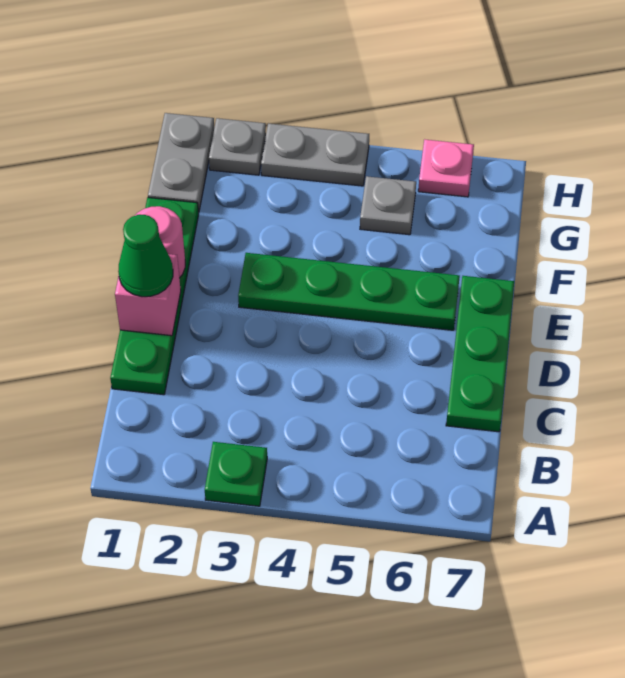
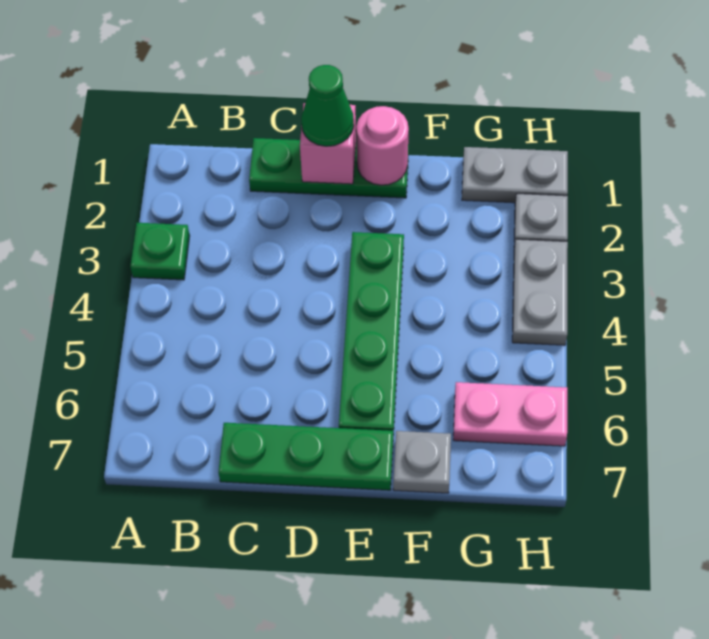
green plate C1:F1 level 1 -> green plate C1:E1 level 1
grey plate G5 level 1 -> grey plate F7 level 1
pink plate H6 level 1 -> pink plate G6:H6 level 1

